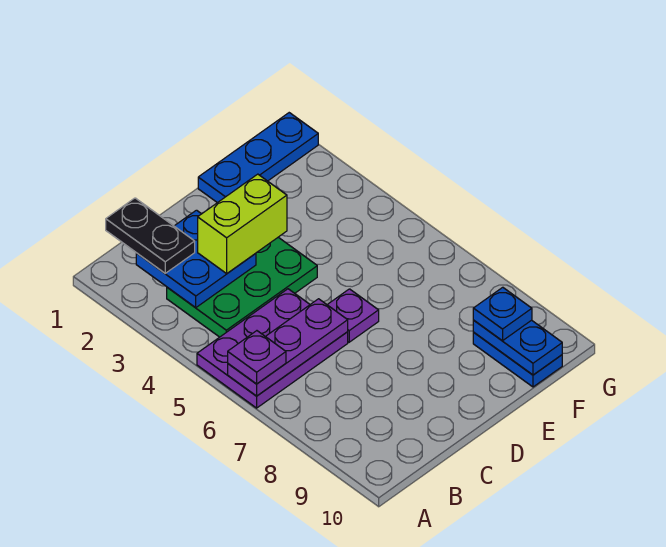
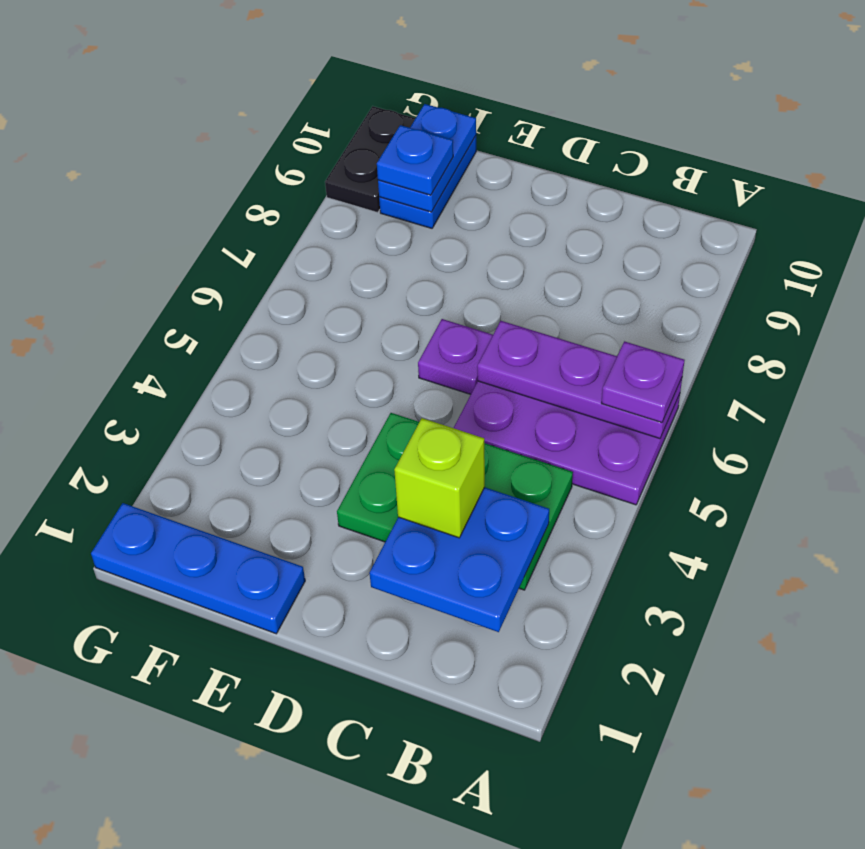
black plate B1:B2 level 3 -> black plate G9:G10 level 1
lime brick C3:D3 level 3 -> lime brick C3 level 3

